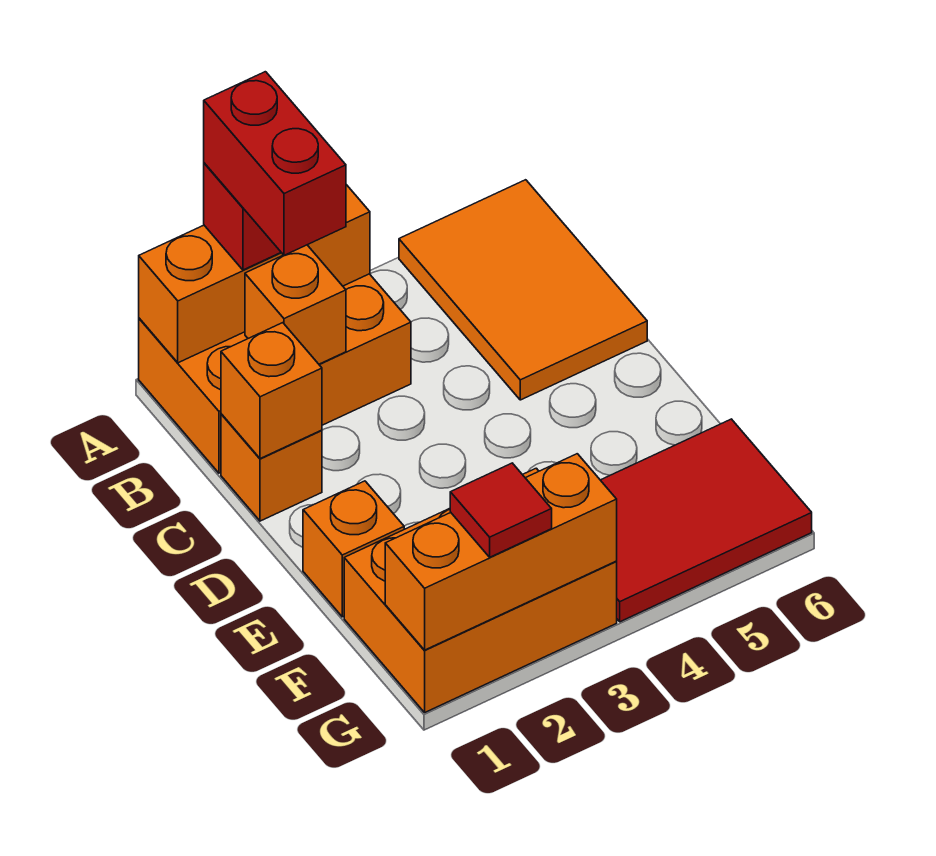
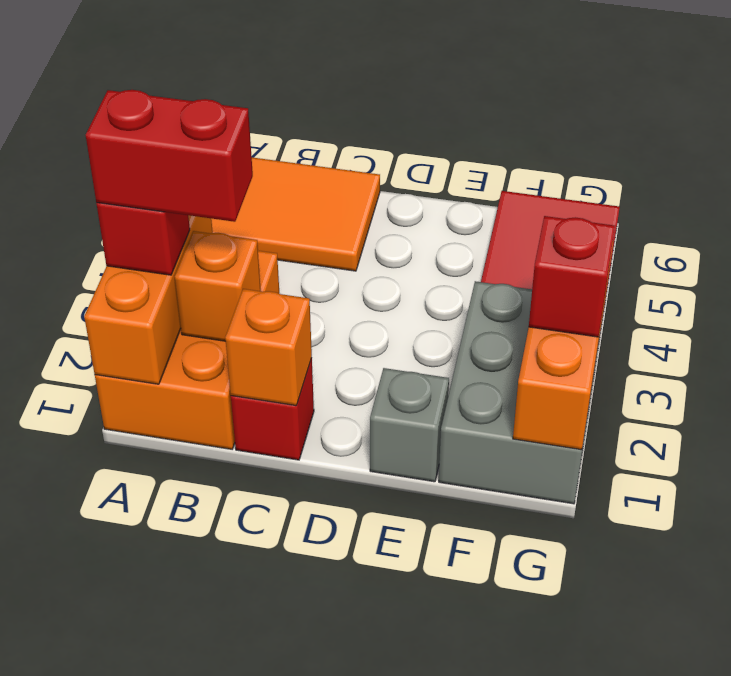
orange brick C1 level 1 -> red brick C1 level 1
orange brick E1 level 1 -> grey brick E1 level 1
orange brick F1:G3 level 1 -> grey brick F1:G3 level 1
red tile G2 level 3 -> red brick G2 level 3

